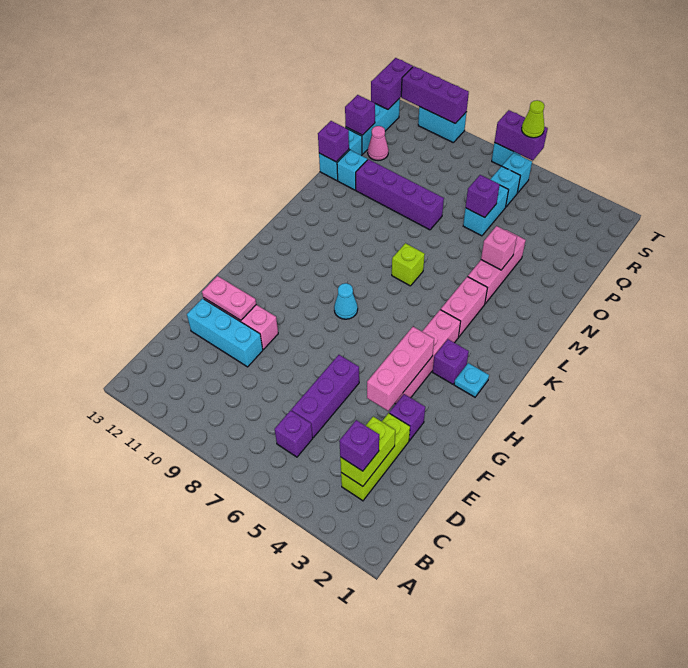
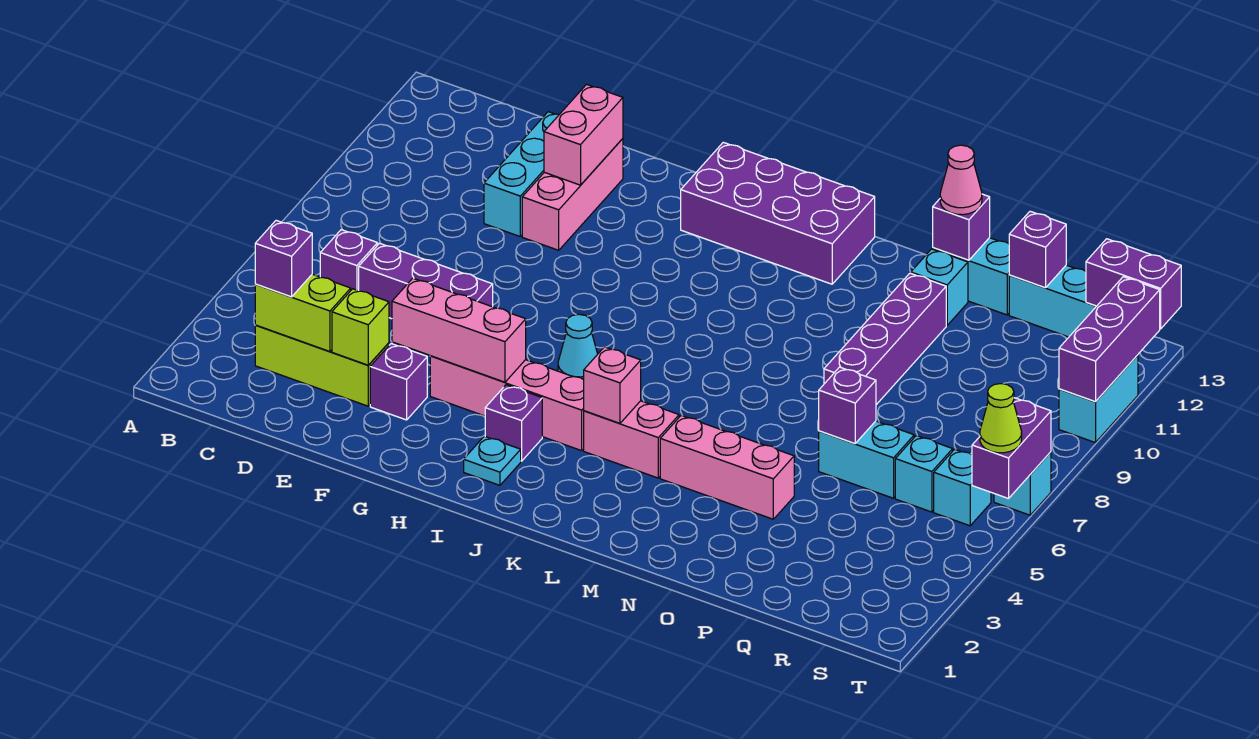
pink plate F11:F12 level 2 -> pink brick F11:F12 level 2
cyan cone I8 level 1 -> cyan cone I6 level 1
none -> purple brick I12:L13 level 1
lime brick L7 level 1 -> lime brick E3 level 2
pink brick N4 level 2 -> pink brick K4 level 2
pink cone Q12 level 1 -> pink cone O13 level 3

